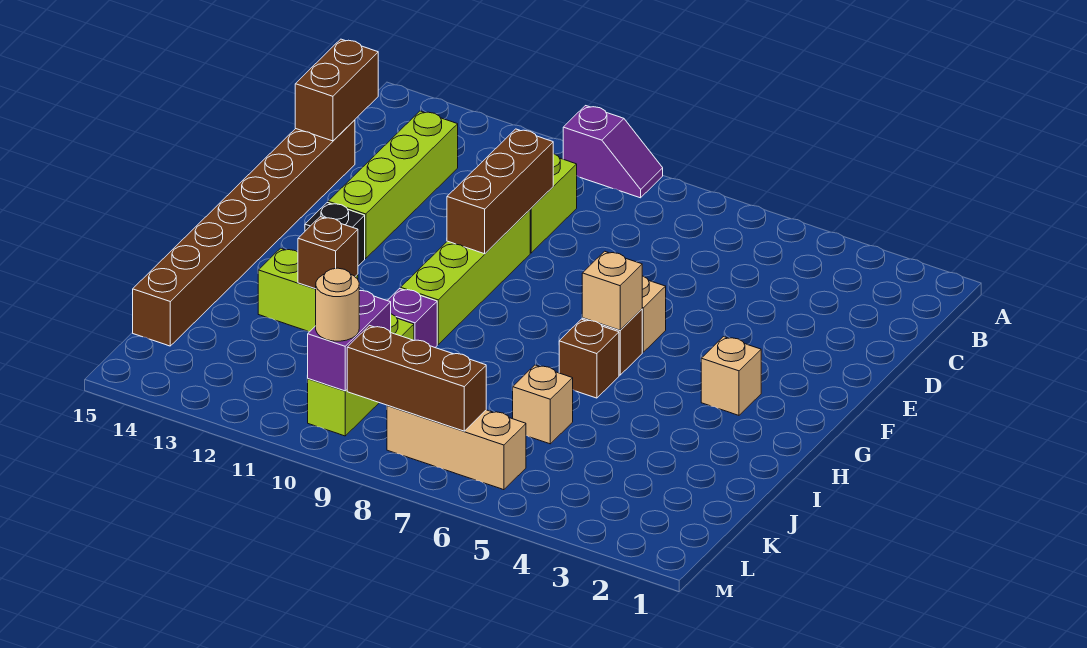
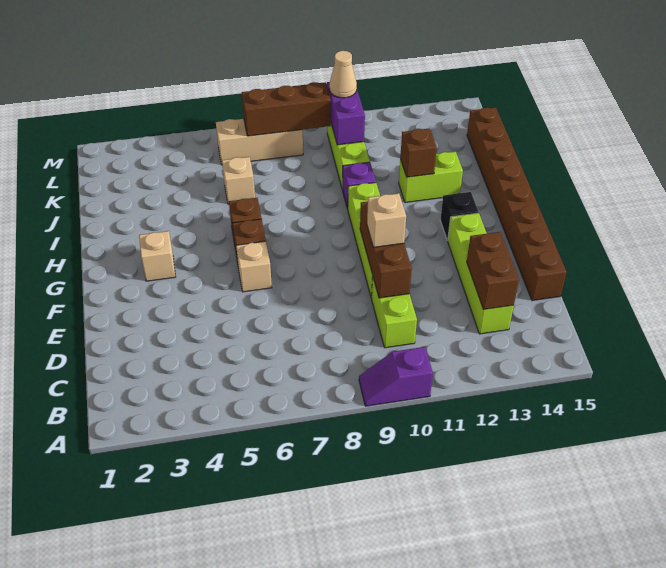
brown brick C15:D15 level 2 -> brown brick C13:D13 level 2
tan brick G6 level 2 -> tan brick E10 level 3
tan round brick L10 level 3 -> tan cone L10 level 3

